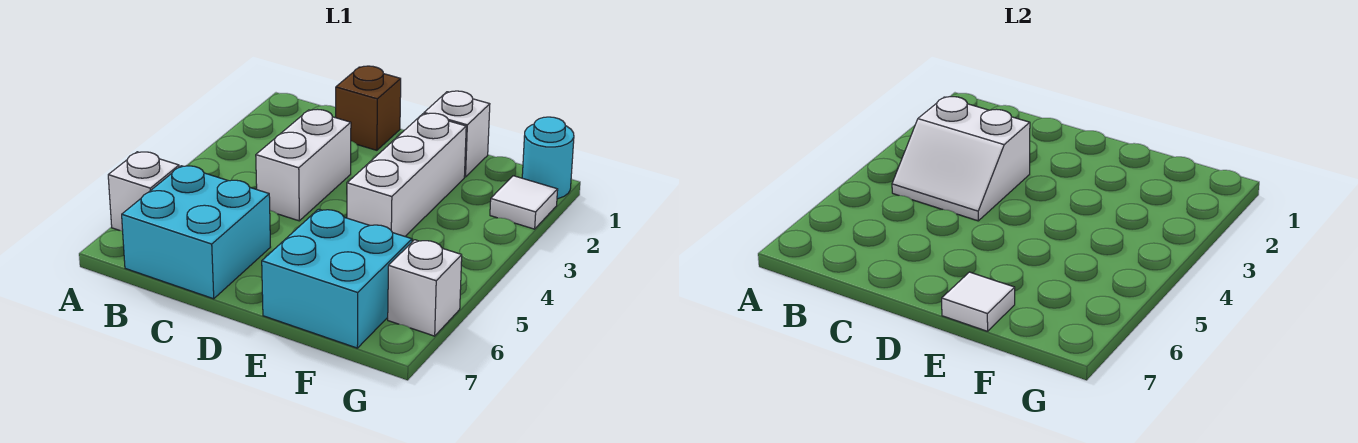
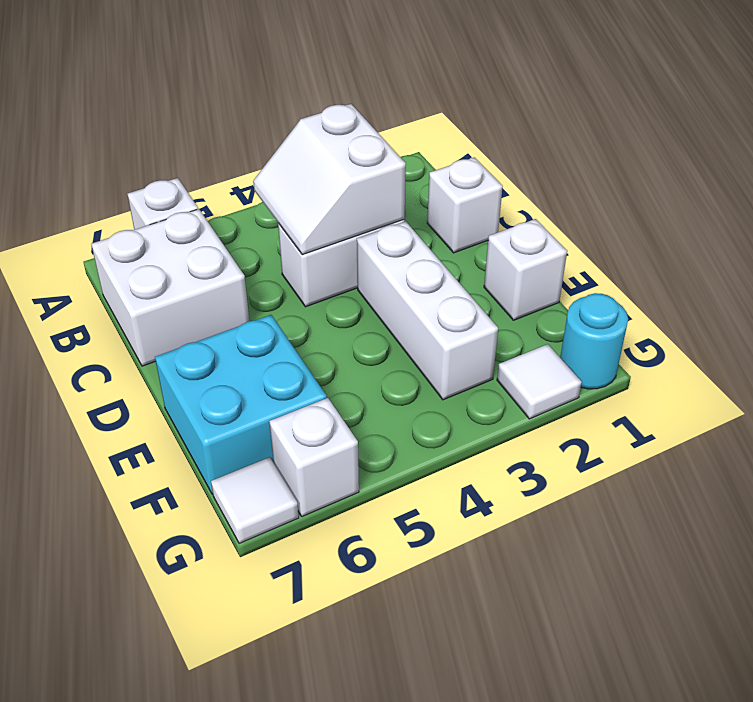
cyan brick B6:C7 level 1 -> white brick B6:C7 level 1
brown brick C1 level 1 -> white brick C1 level 1
white brick E2:E4 level 1 -> white brick D3:F3 level 1
white tile E7 level 2 -> white tile G7 level 1

